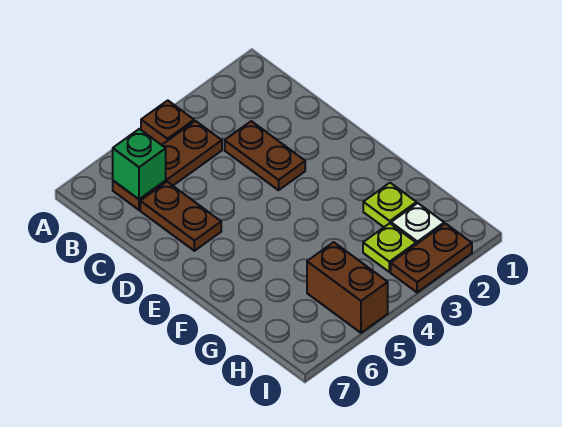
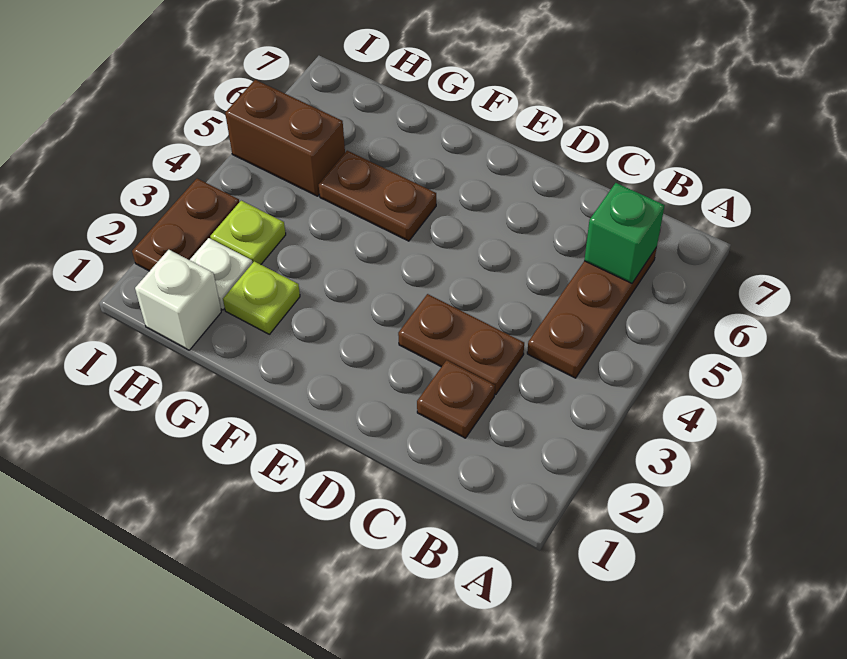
brown plate A4 level 1 -> brown plate C2 level 1
brown plate C6:D6 level 1 -> brown plate F5:G5 level 1
none -> white brick H1 level 1

